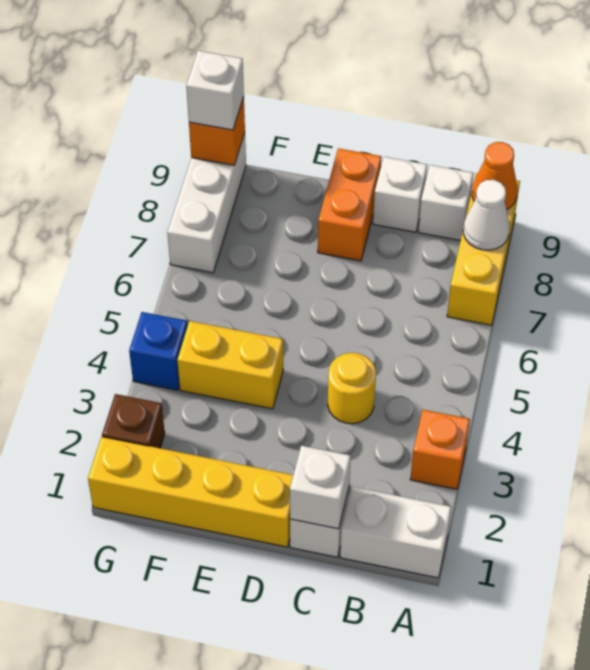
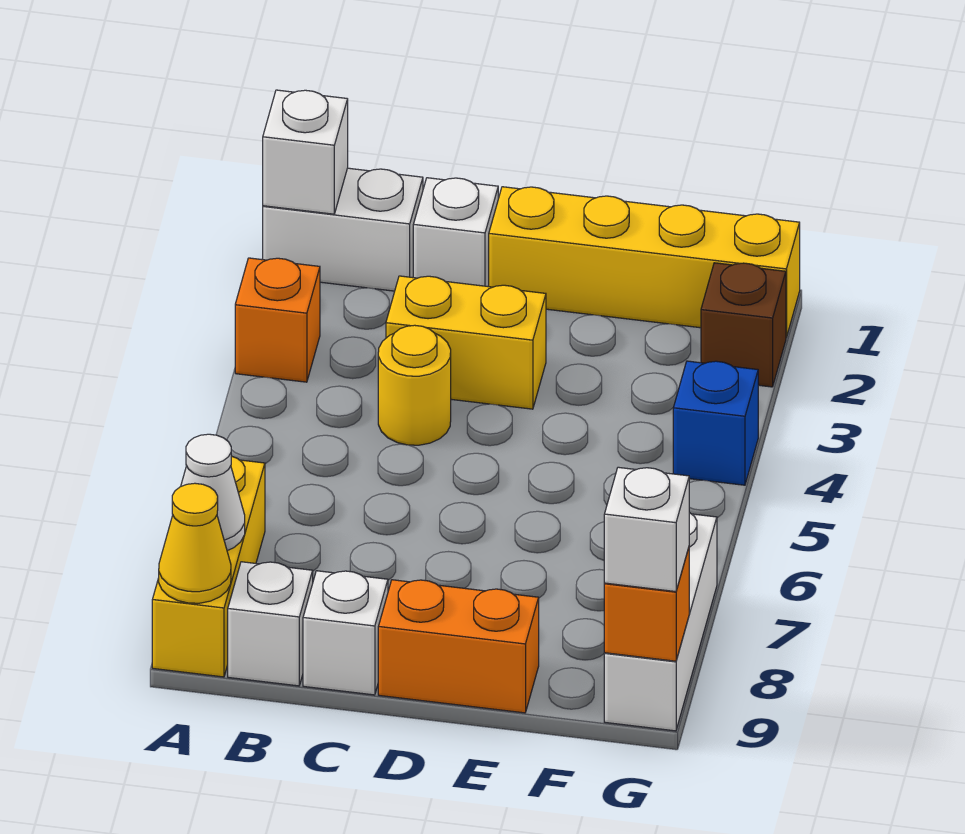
orange cone A9 level 2 -> yellow cone A9 level 2
white brick C1 level 2 -> white brick A1 level 2
orange brick D8:D9 level 1 -> orange brick D9:E9 level 1
yellow brick E4:F4 level 1 -> yellow brick C3:D3 level 1

